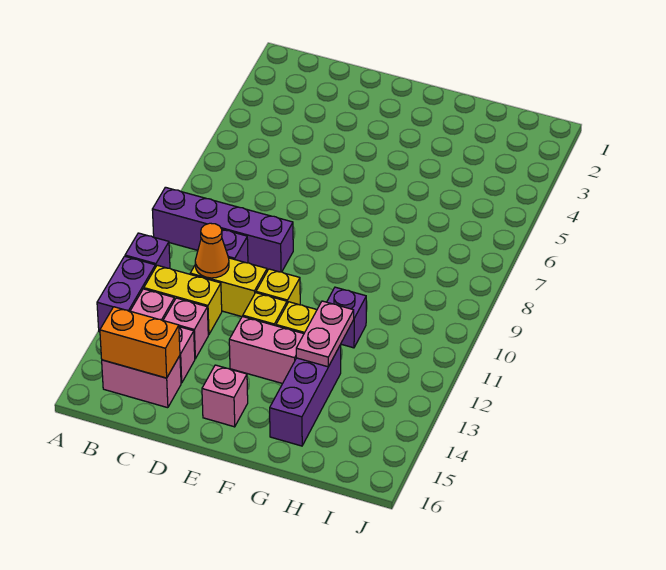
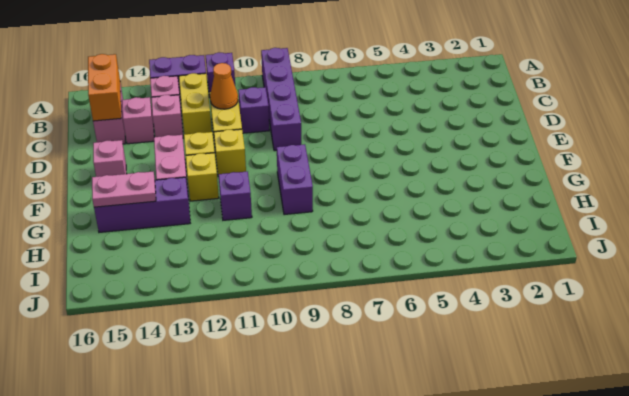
none -> purple brick F9:G9 level 1
pink plate G12:G13 level 2 -> pink plate G14:G15 level 2

